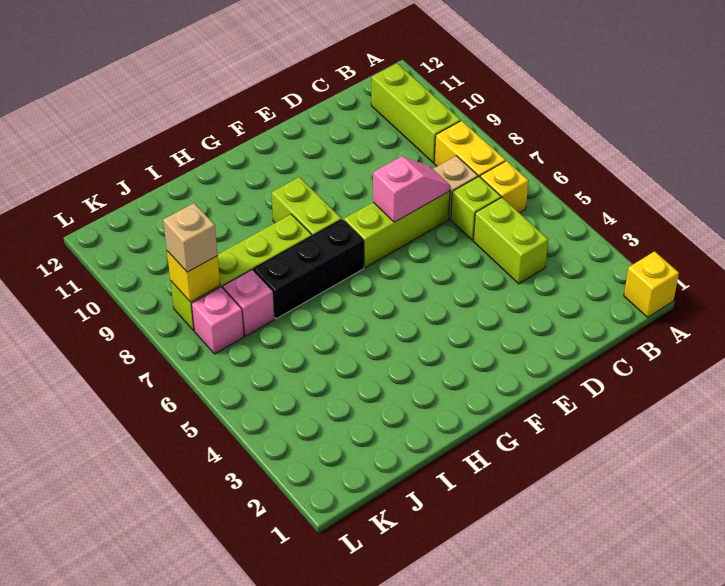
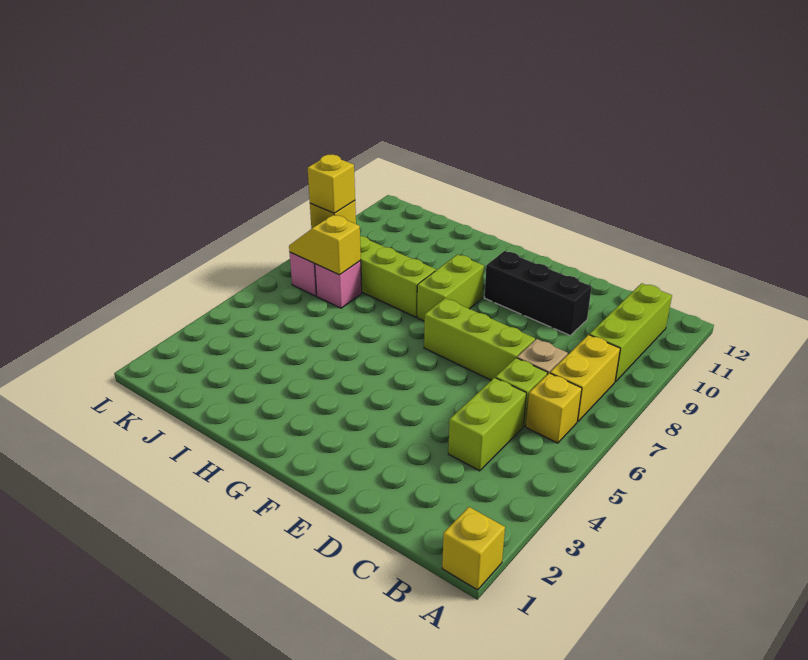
pink slope D7:E7 level 2 top E -> none
black brick G7:I7 level 1 -> black brick D10:F10 level 1
none -> yellow slope J7:K7 level 2 top J
tan brick K8 level 3 -> yellow brick K8 level 3

